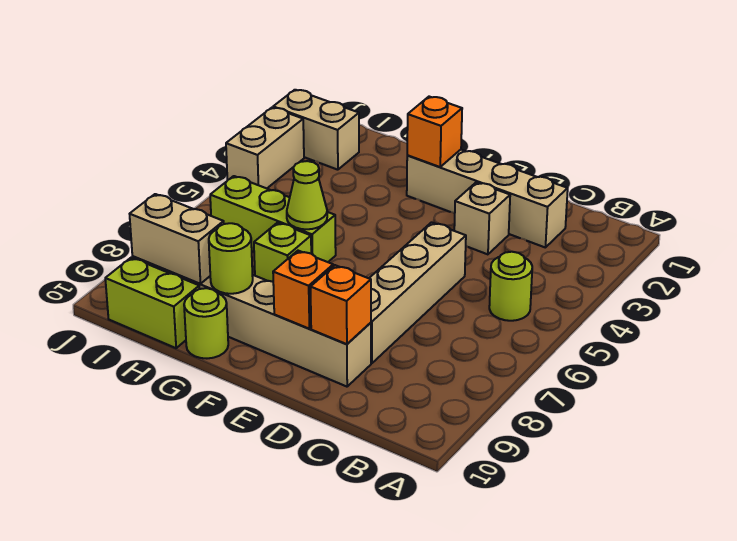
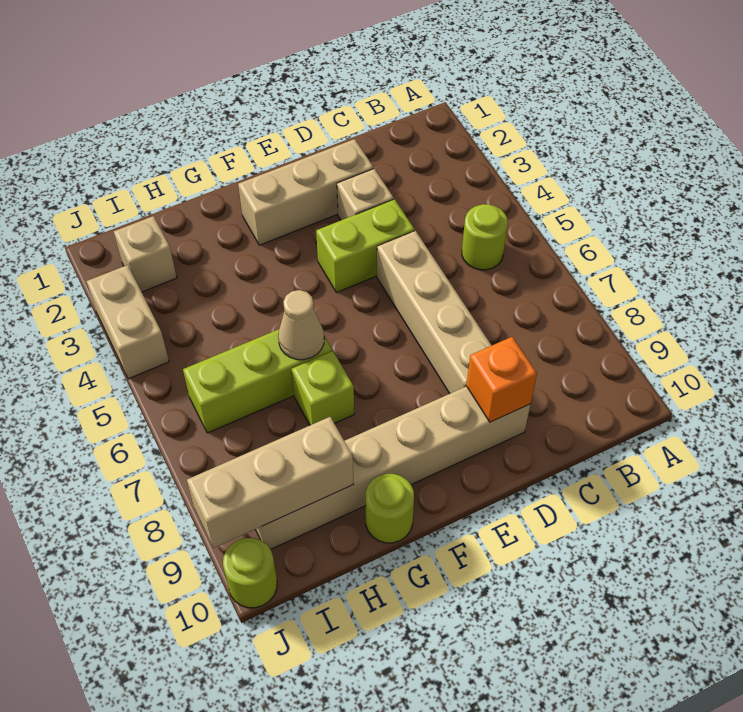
tan brick C2:F2 level 1 -> tan brick D2:F2 level 1
orange brick E9 level 2 -> none
orange brick F2 level 2 -> none
lime cone G6 level 2 -> tan cone G6 level 2
lime round brick G9 level 2 -> lime round brick J10 level 1
tan brick H9:I9 level 2 -> tan brick H9:J9 level 2
lime brick H10:I10 level 1 -> lime brick D4:E4 level 1
tan brick I2:J2 level 1 -> tan brick I2 level 1

